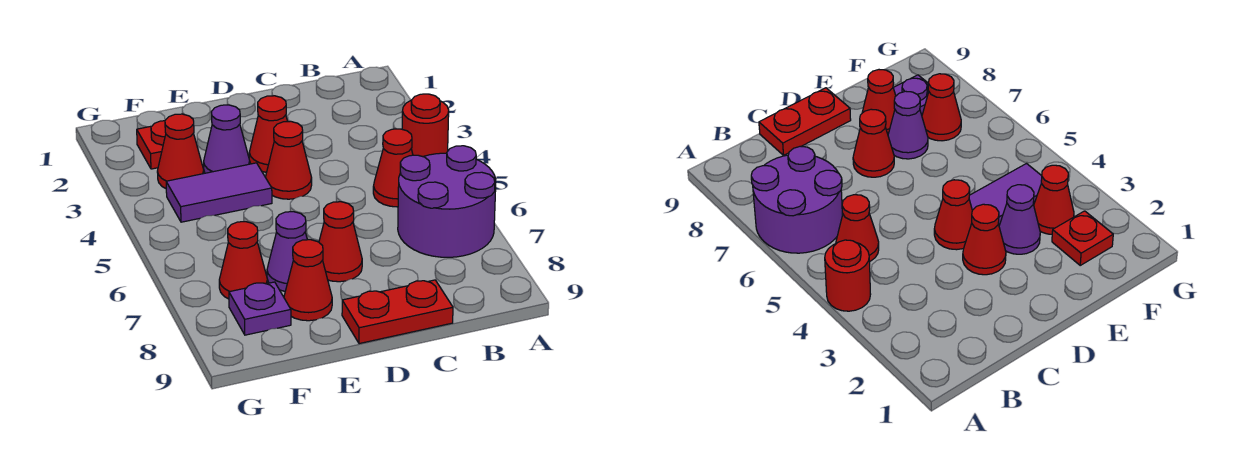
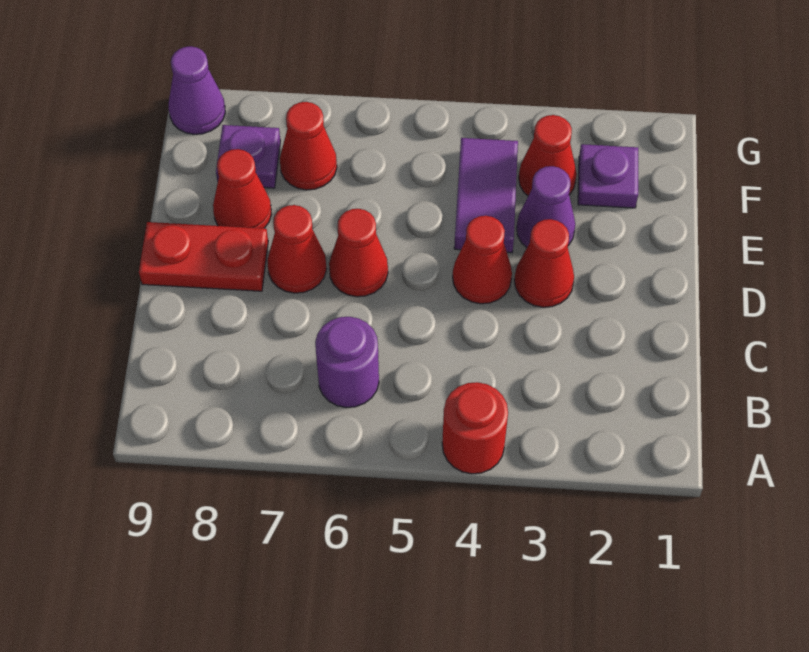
purple round brick A6:B7 level 1 -> purple round brick B6 level 1
red cone B5 level 1 -> red cone D6 level 1
red plate C9:D9 level 1 -> red plate D8:D9 level 1
purple cone E7 level 1 -> purple cone G9 level 1
red plate F2 level 1 -> purple plate F2 level 1

